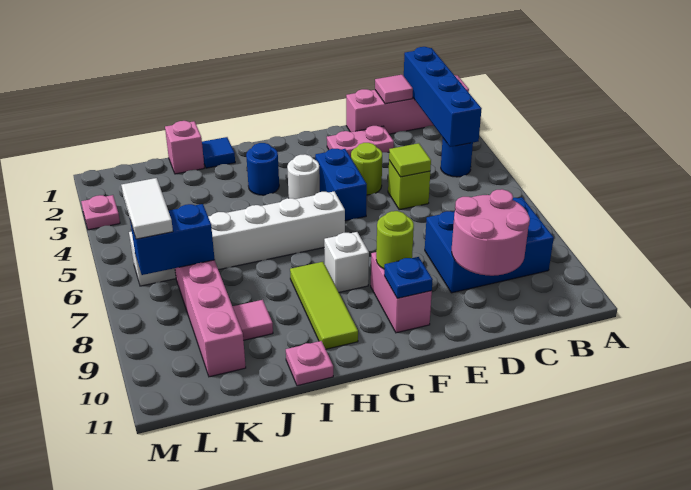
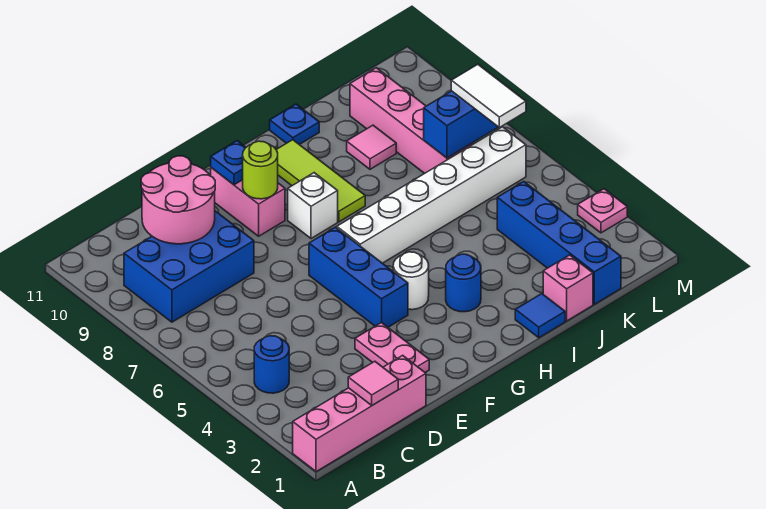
blue brick B1:B4 level 2 -> blue brick K1:K4 level 1
pink plate D2:E2 level 1 -> pink plate E2:E3 level 1
lime brick D5 level 1 -> none
lime tile D5 level 2 -> none
lime round brick E4 level 1 -> none
blue brick F4:F5 level 1 -> blue brick F4:F6 level 1
pink plate I11 level 1 -> blue plate I11 level 1

